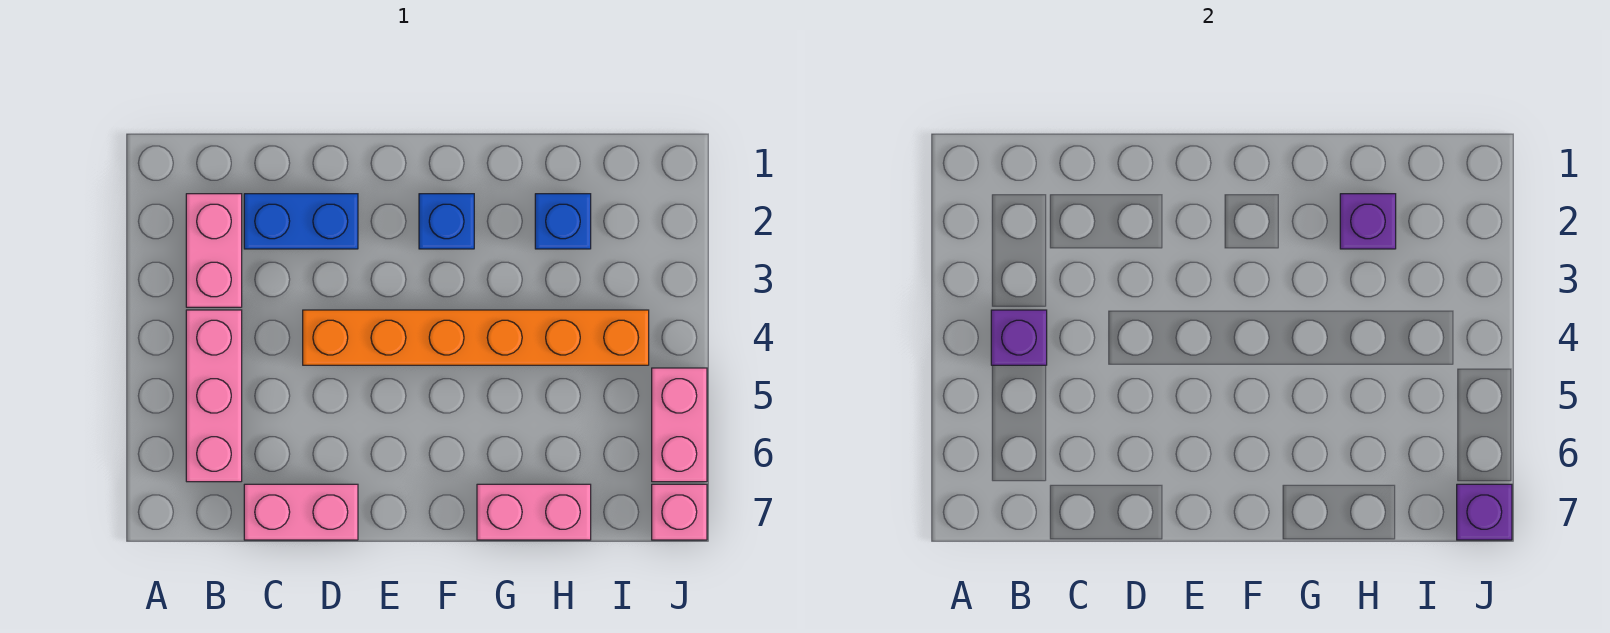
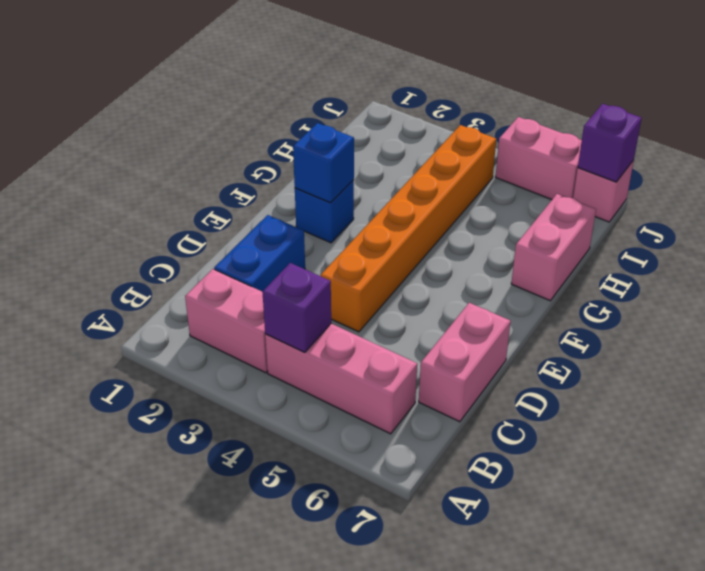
blue brick H2 level 1 -> blue brick F2 level 2
purple brick H2 level 2 -> none

